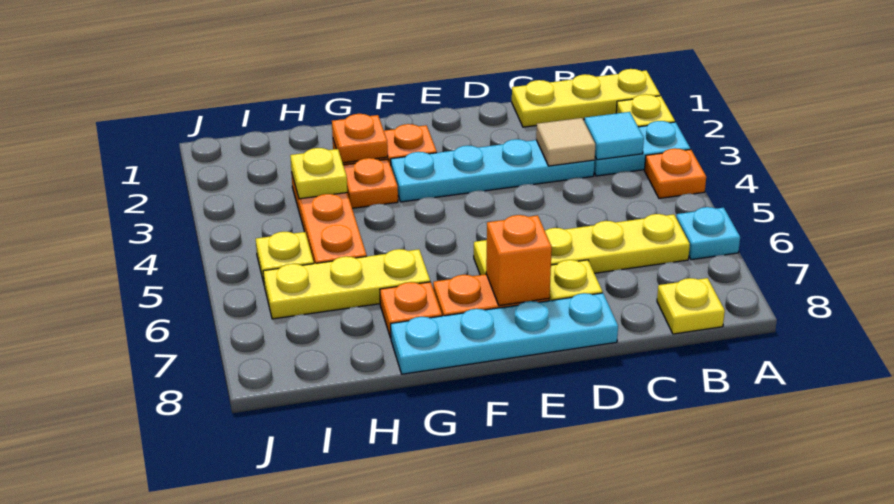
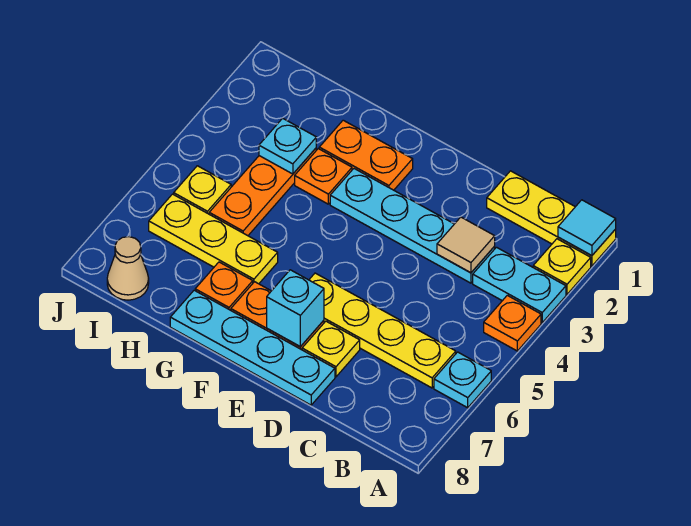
cyan tile B3 level 2 -> cyan tile A1 level 2
yellow plate B8 level 1 -> none
orange brick E7 level 2 -> cyan brick E7 level 2
orange plate G2 level 2 -> none
yellow plate H3 level 2 -> cyan plate H3 level 2
none -> tan cone I8 level 1

